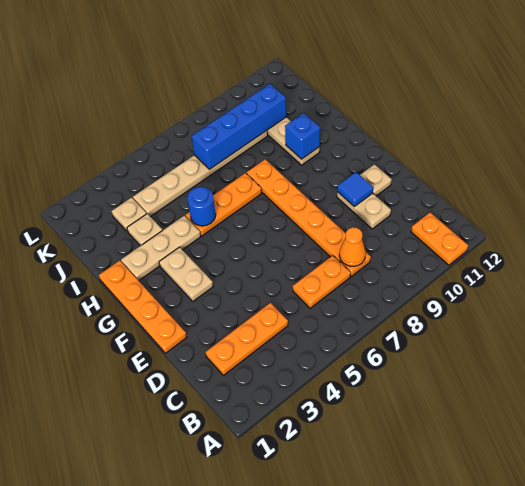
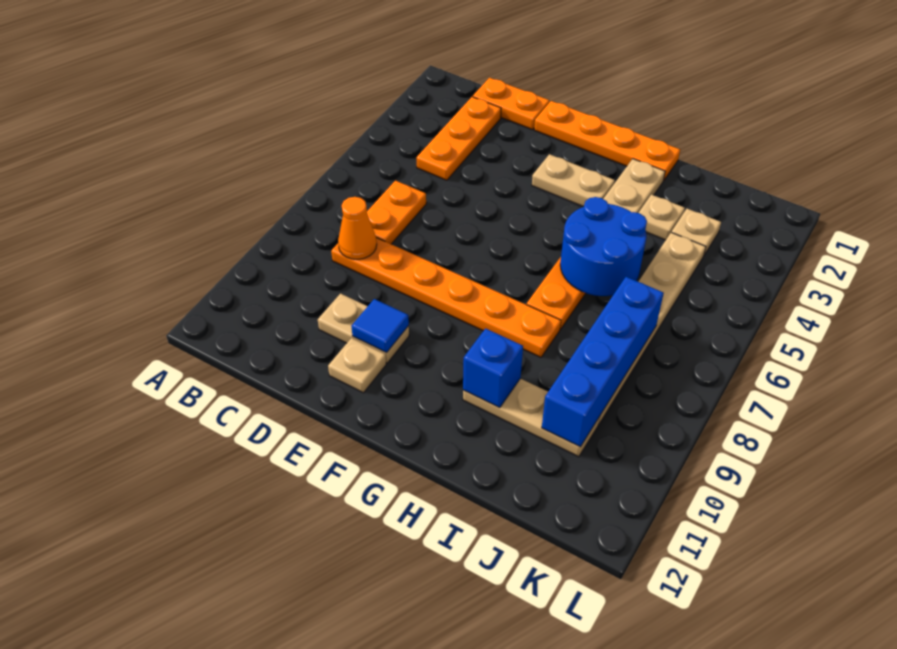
orange plate A11:B11 level 1 -> orange plate C1:D1 level 1
blue round brick H5 level 2 -> blue round brick H5:I6 level 2

